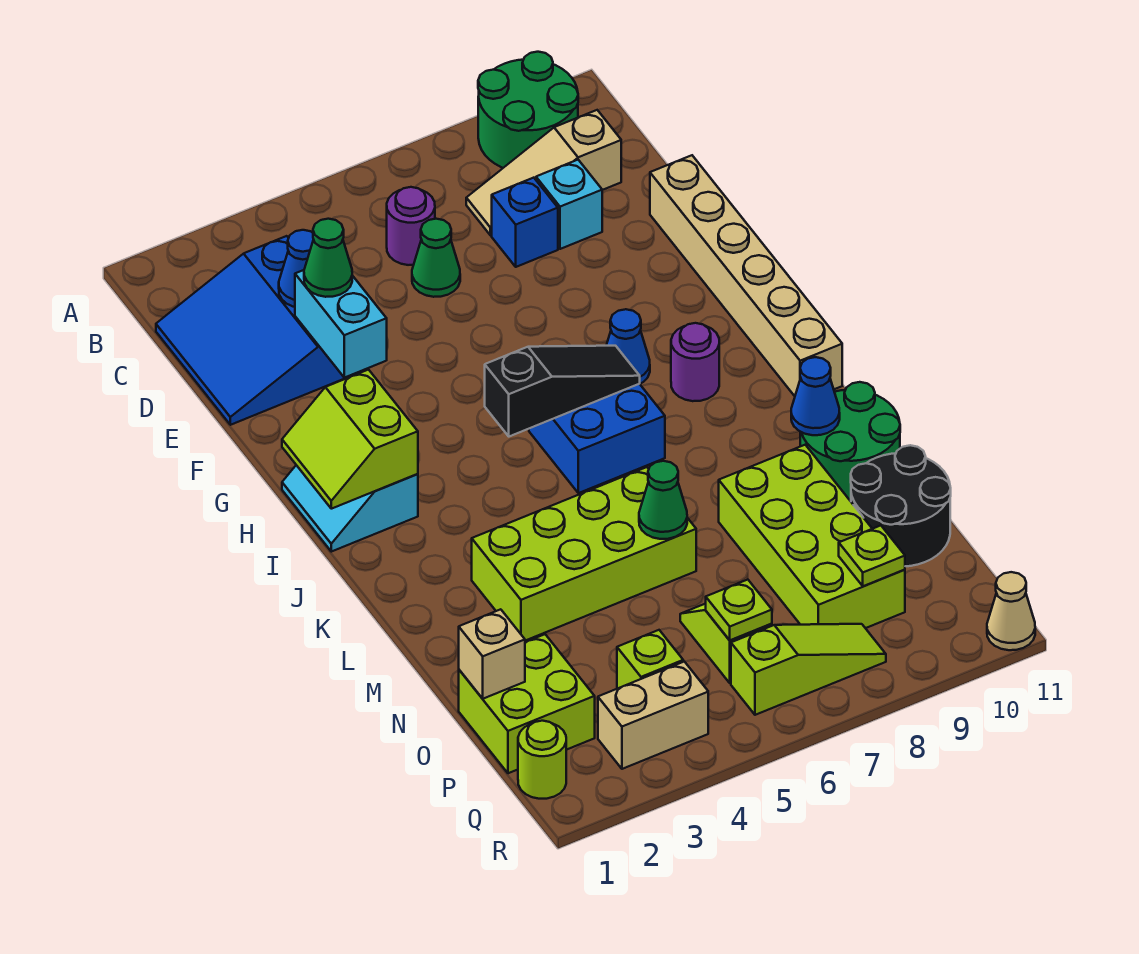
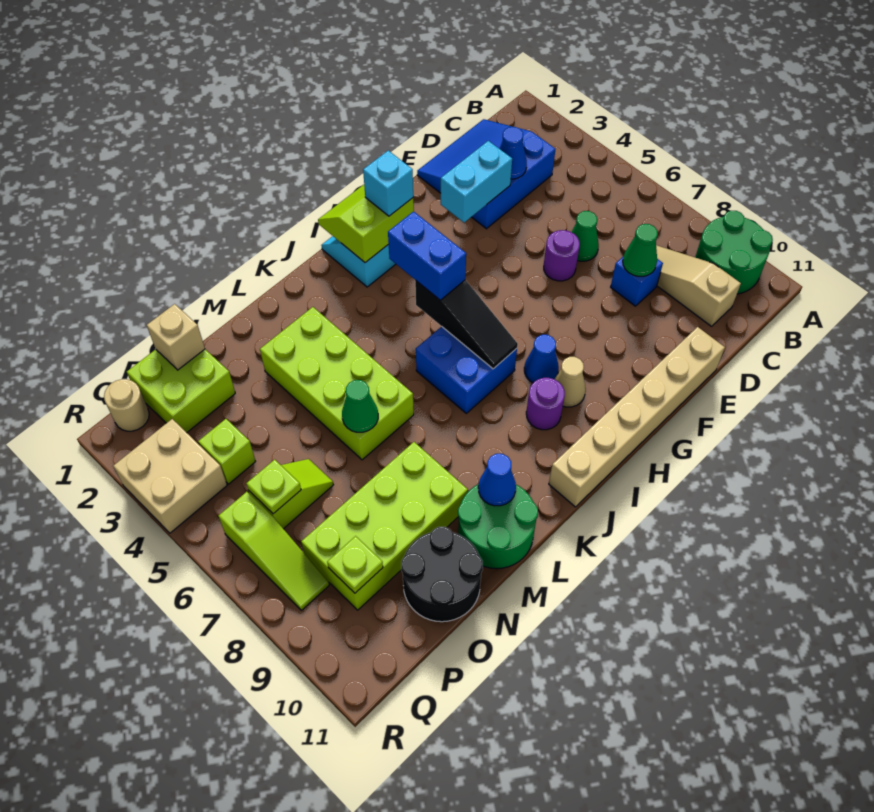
purple round brick C6 level 1 -> purple round brick E6 level 1
cyan brick D9 level 1 -> cyan brick H2 level 3
green cone E3 level 3 -> green cone D8 level 2
none -> blue brick I4:I5 level 3
lime round brick Q1 level 1 -> tan round brick Q1 level 1
tan brick Q3:Q4 level 1 -> tan brick Q3:R4 level 1
tan cone R11 level 1 -> tan cone H9 level 1

